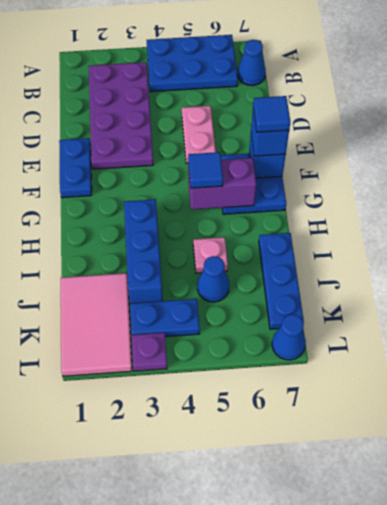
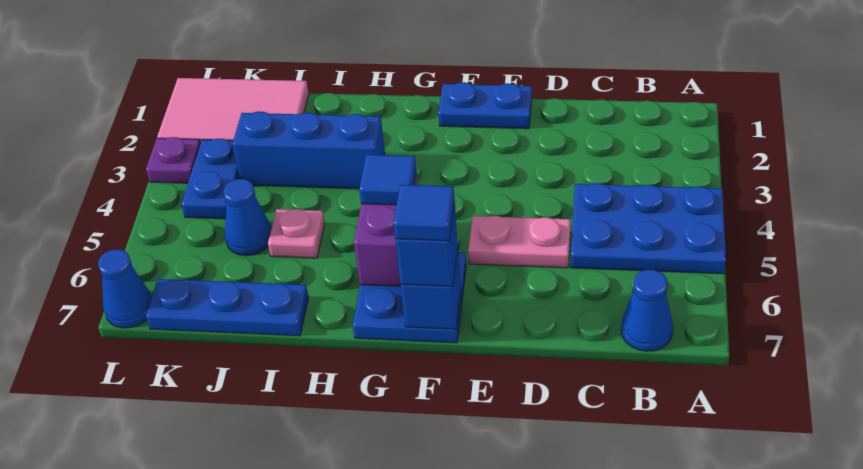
blue plate A4:B6 level 1 -> blue plate A4:C5 level 1
purple plate B2:E3 level 1 -> none

